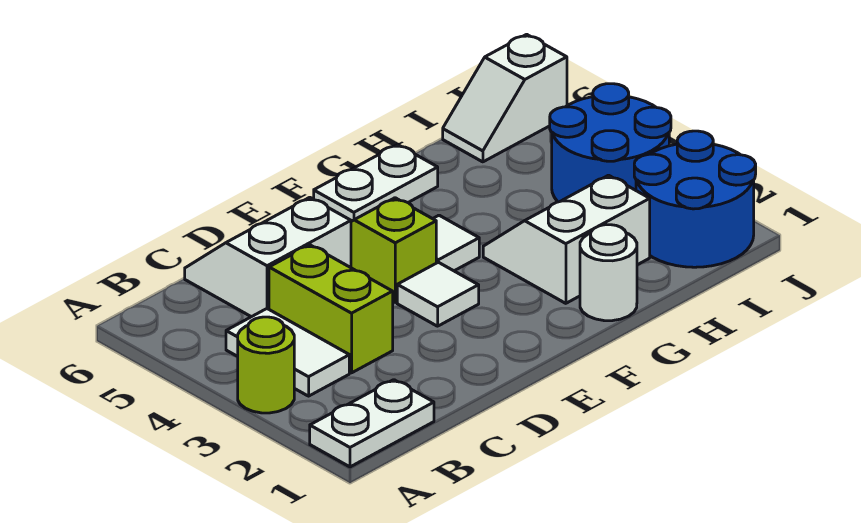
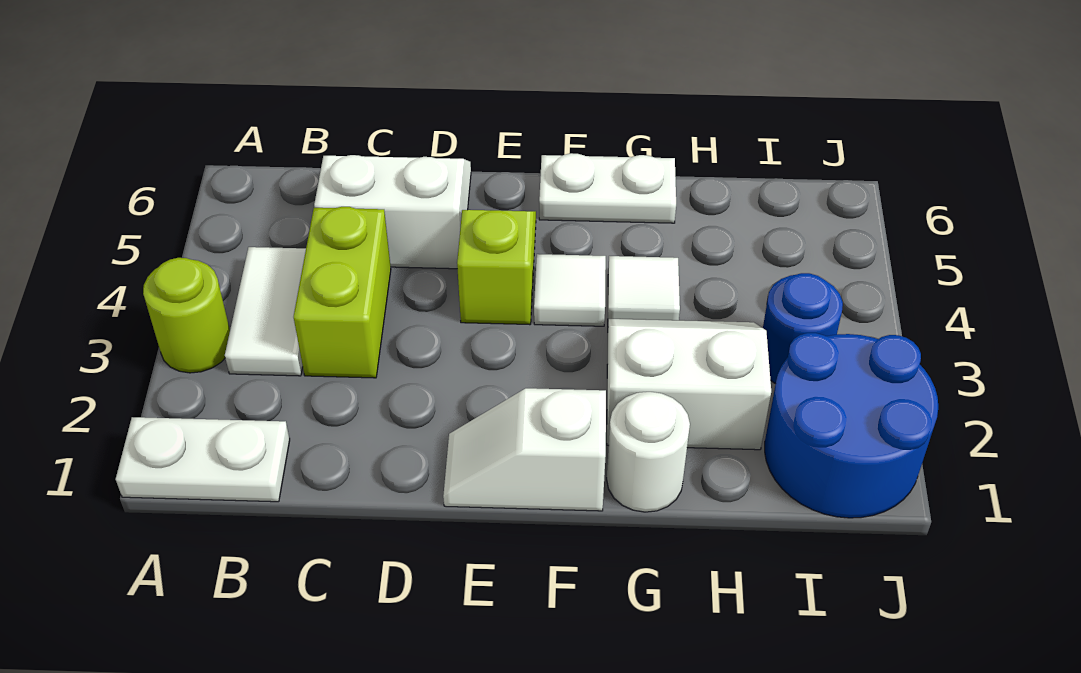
white tile E3 level 1 -> white tile G4 level 1
blue round brick I3:J4 level 1 -> blue round brick I3 level 1
white slope I6:J6 level 1 top J -> white slope E1:F1 level 1 top F

